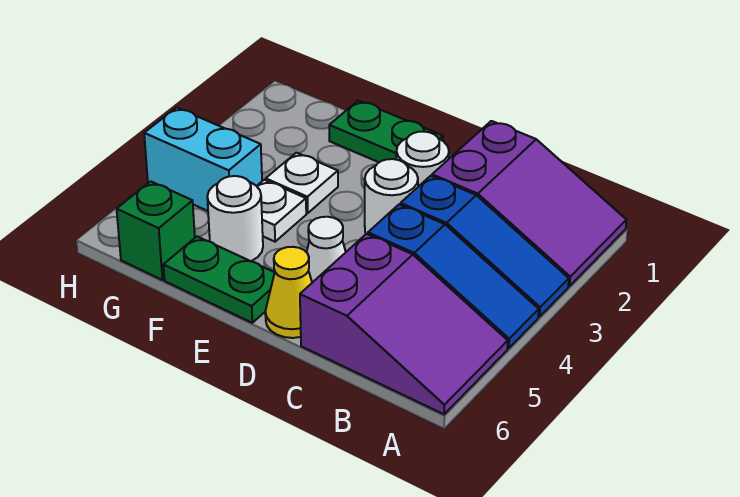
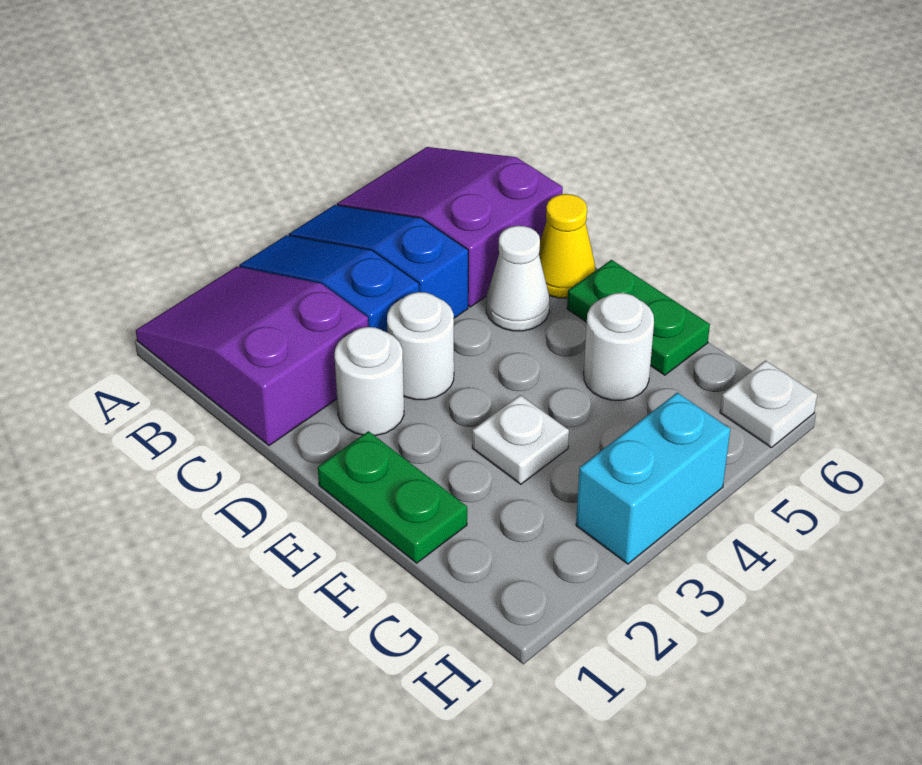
white plate F4 level 1 -> white plate H6 level 1
cyan brick G4:H4 level 1 -> cyan brick H3:H4 level 1
green brick G6 level 1 -> none

